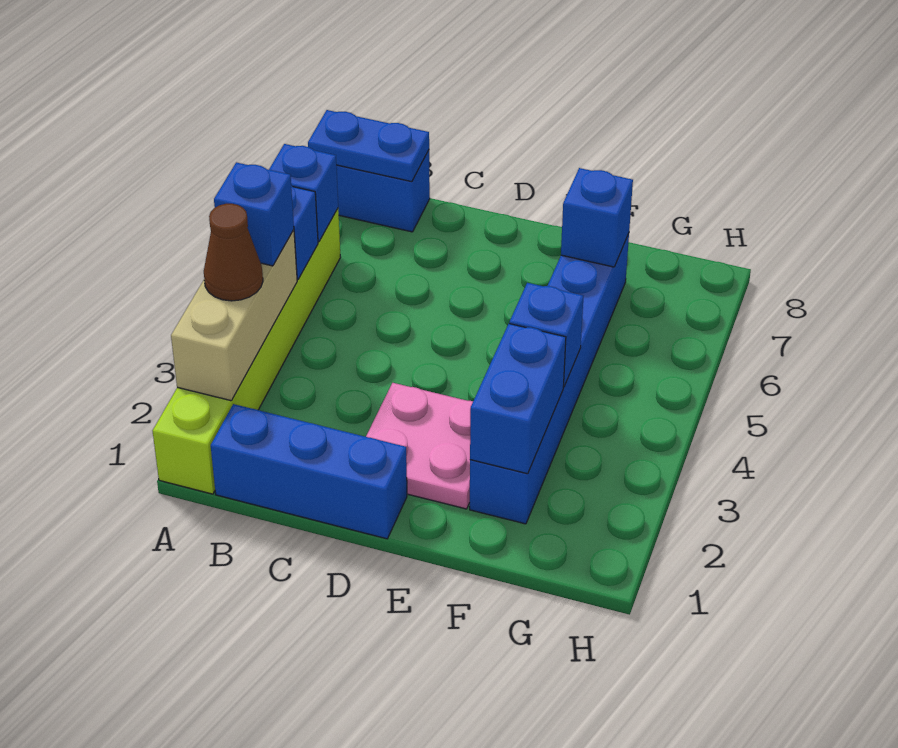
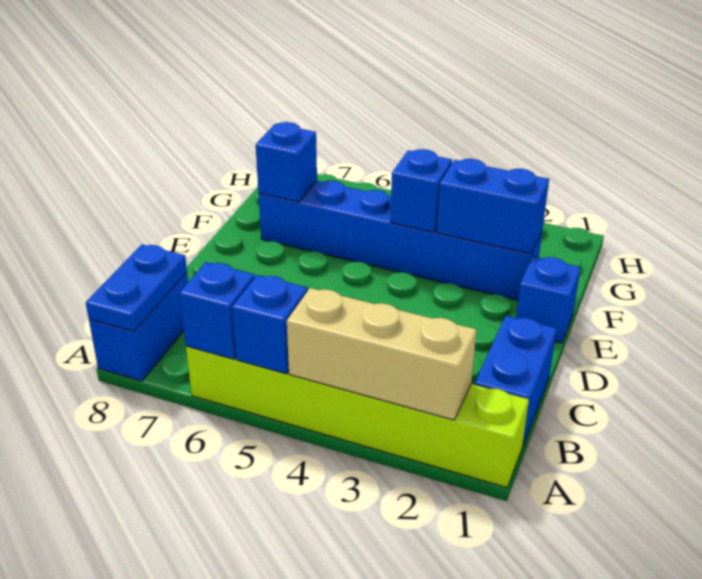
brown cone A3 level 3 -> none
blue brick A4 level 3 -> blue brick E1 level 1
blue brick B1:D1 level 1 -> blue brick B1:C1 level 1
pink plate D2:E3 level 1 -> none

